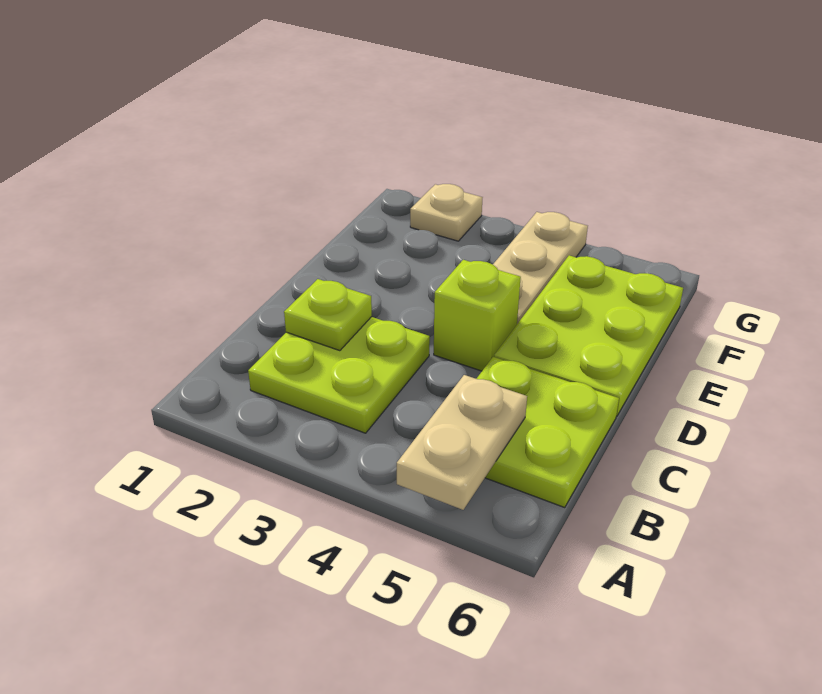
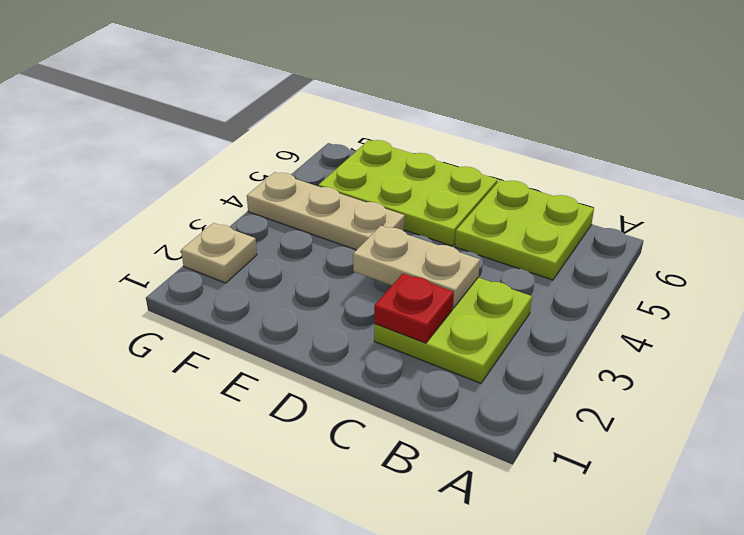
tan plate A5:B5 level 2 -> tan plate C3:D3 level 2
lime plate C2 level 2 -> red plate C2 level 2
lime brick D4 level 1 -> none

